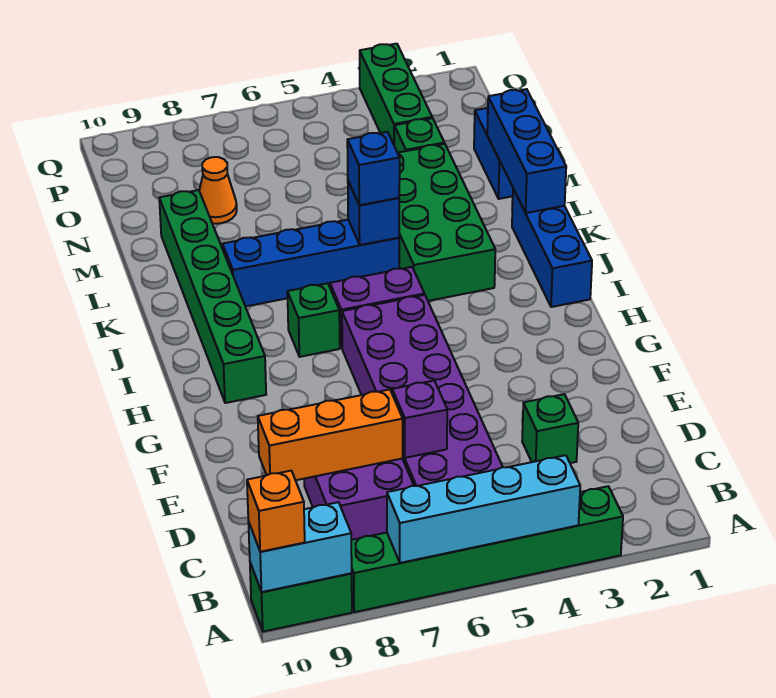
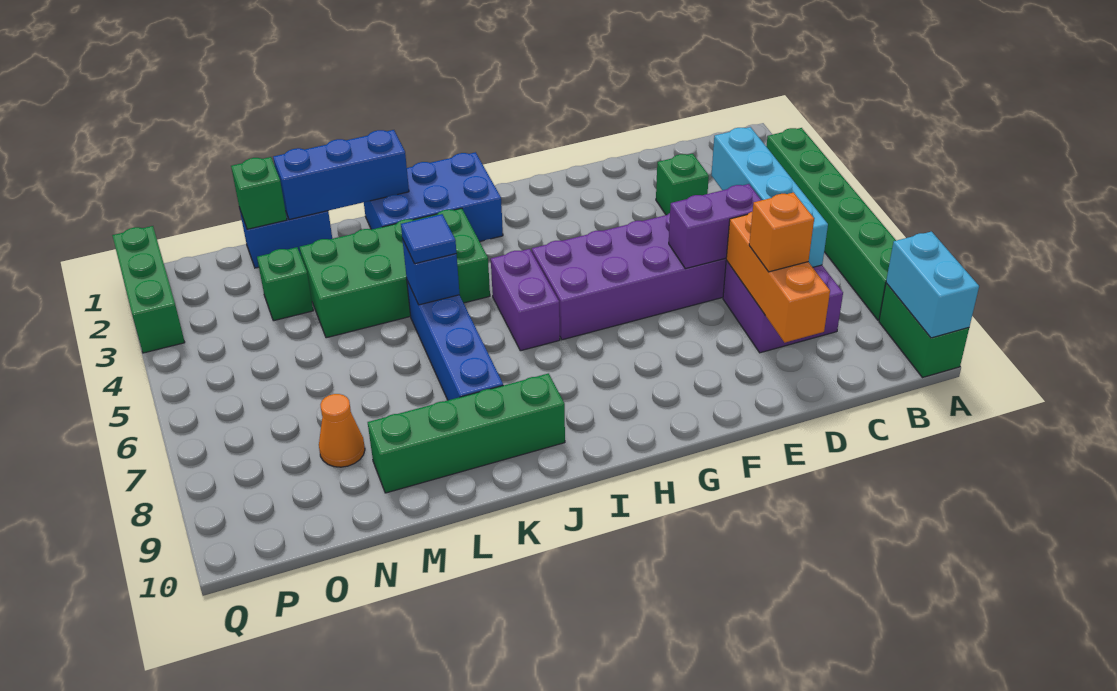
cyan brick A4:A7 level 2 -> cyan brick C4:C7 level 2
orange brick A10 level 3 -> orange brick D8 level 3
purple brick D6 level 2 -> purple brick D6:E6 level 2
green brick H9:M9 level 1 -> green brick J9:M9 level 1
blue brick I1:K1 level 1 -> blue brick I1:K2 level 1
green brick I7 level 1 -> green brick N1 level 2
blue brick K5 level 3 -> blue tile K5 level 3
green brick O3:Q3 level 1 -> green brick Q1:Q3 level 1

